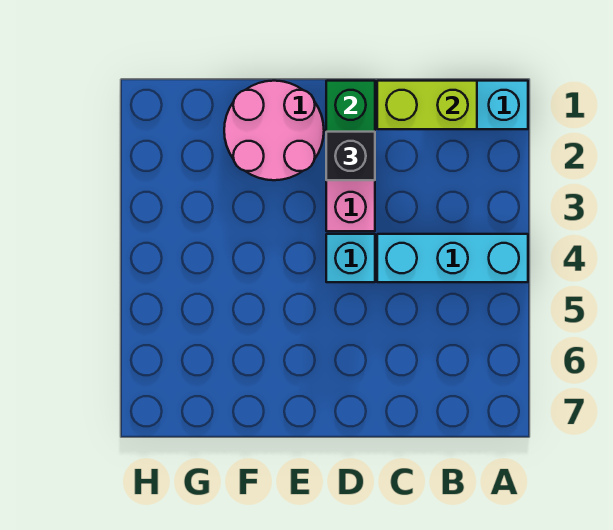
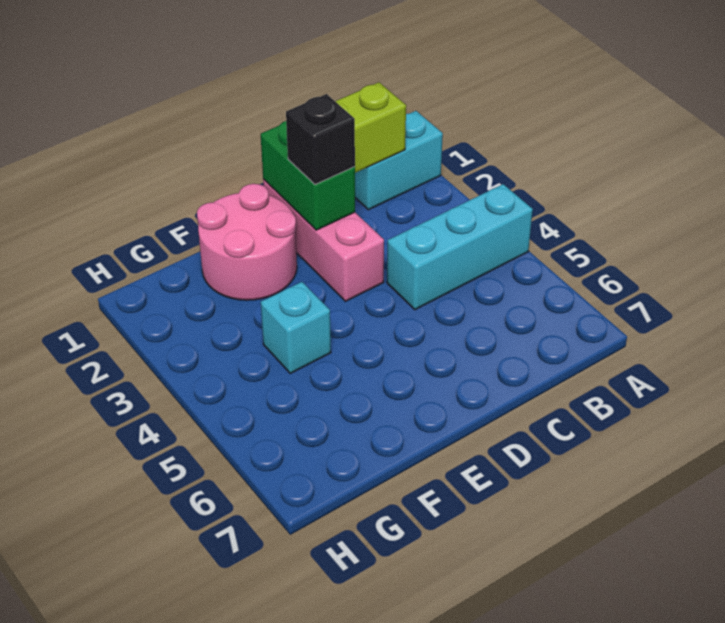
cyan brick D4 level 1 -> cyan brick F4 level 1

